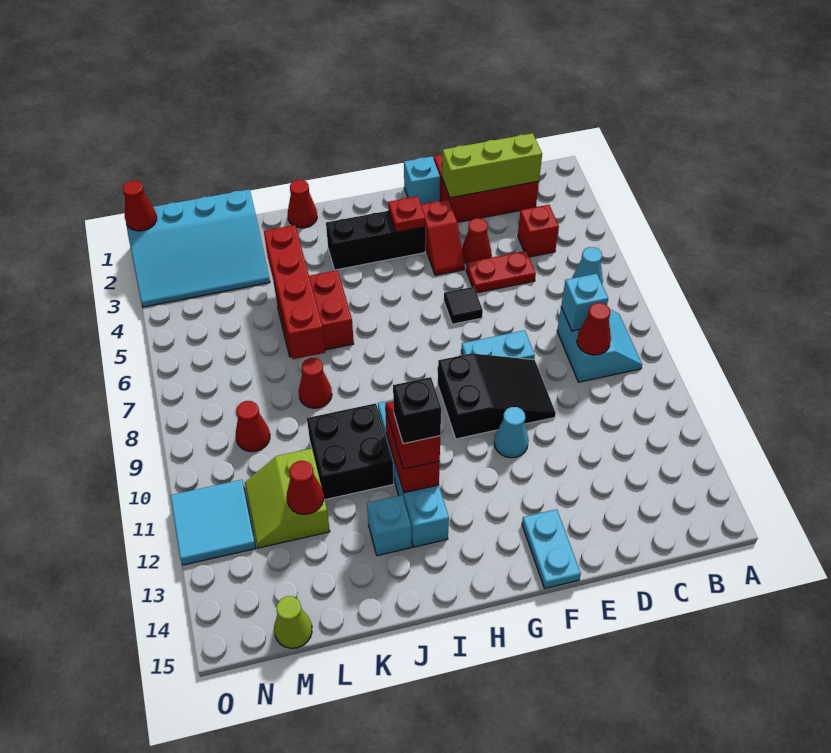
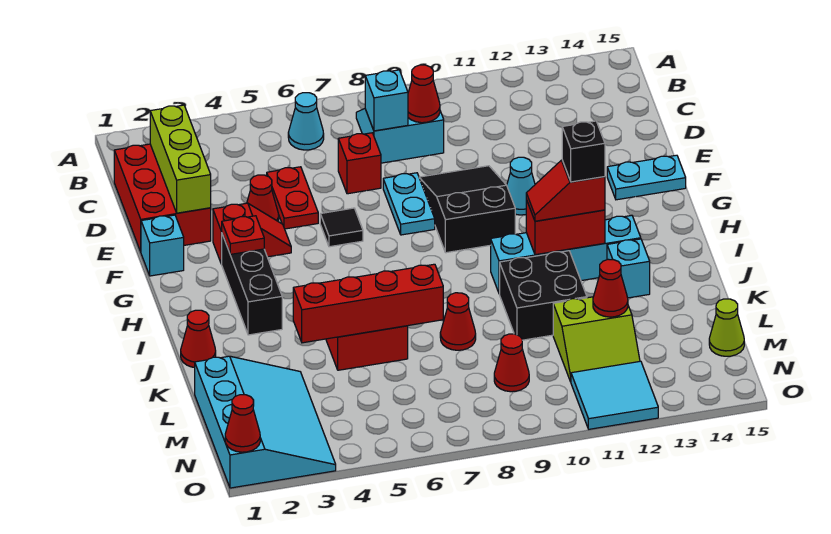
red brick C4 level 1 -> red brick D7 level 1

